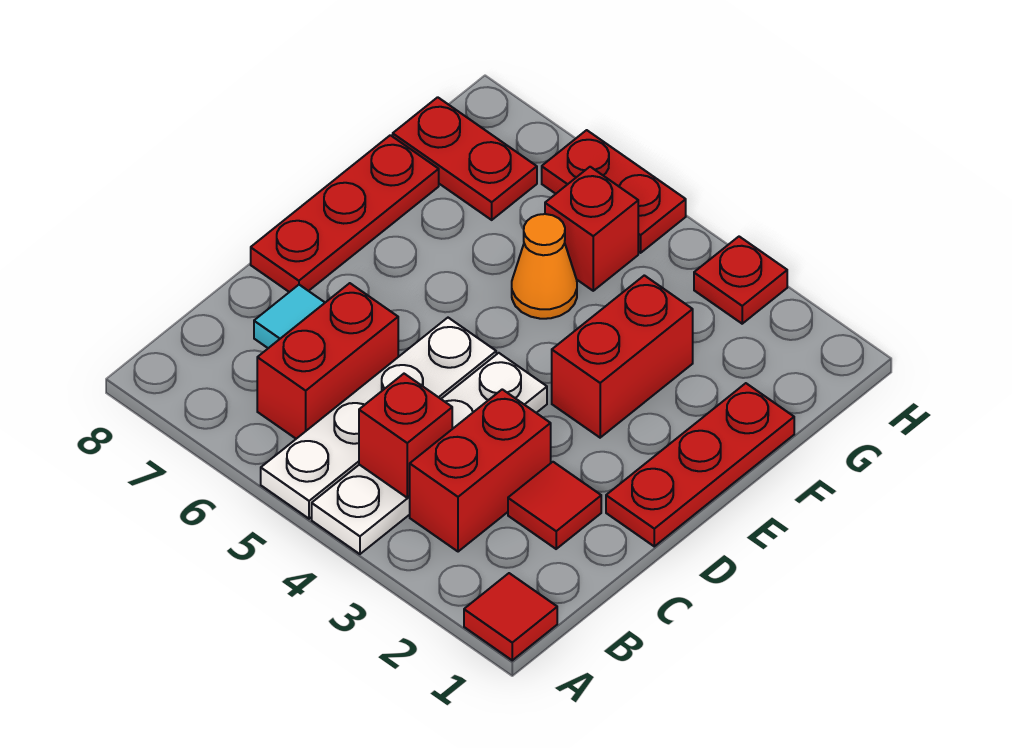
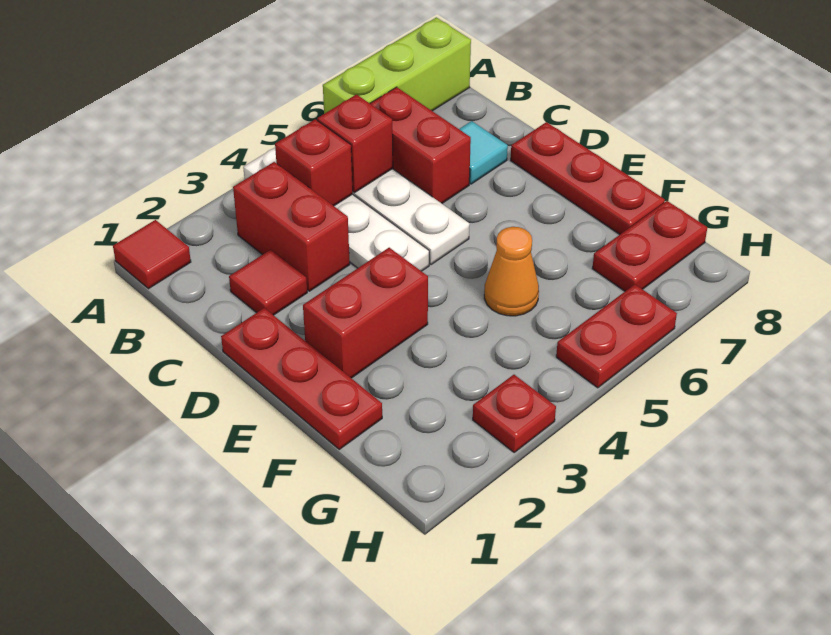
none -> lime brick A6:A8 level 1
red brick E3:F3 level 1 -> red brick E2:E3 level 1
red brick G5 level 1 -> red brick B5 level 2

